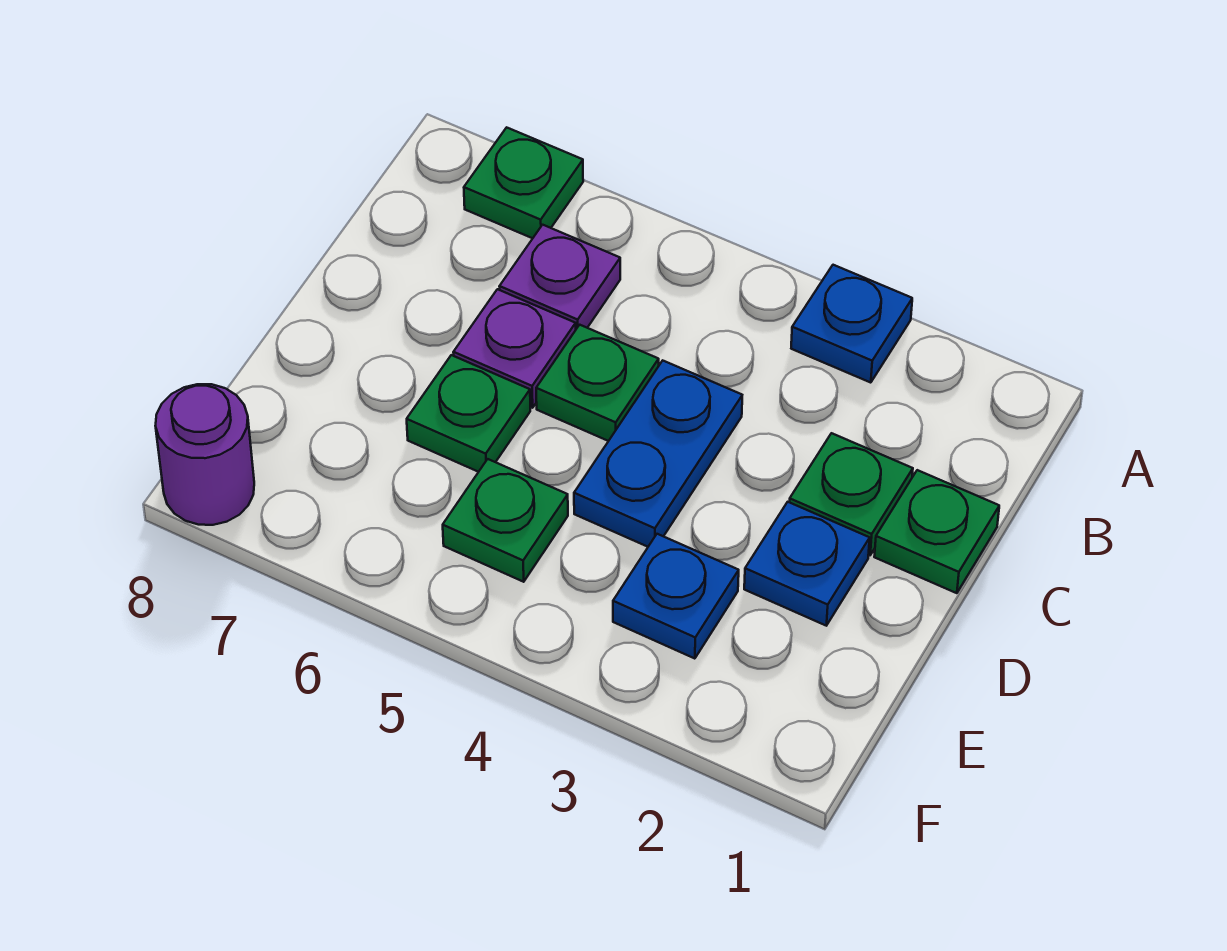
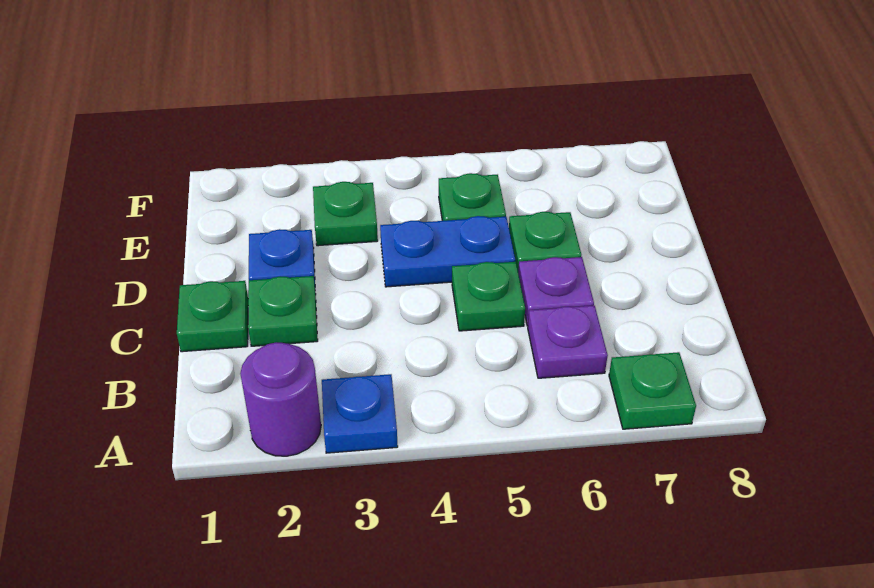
blue plate C4:D4 level 1 -> blue plate D4:D5 level 1
blue plate E3 level 1 -> green plate E3 level 1
purple round brick F8 level 1 -> purple round brick A2 level 1

